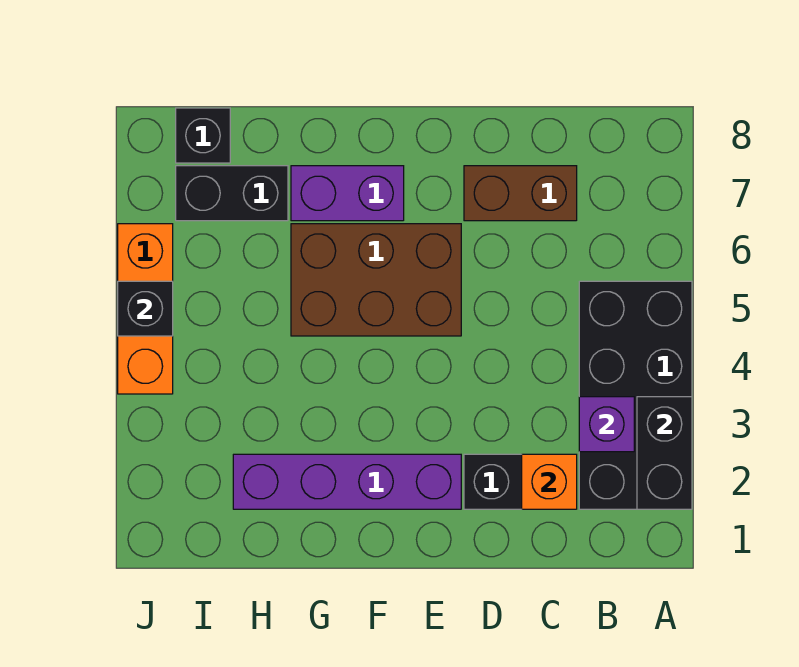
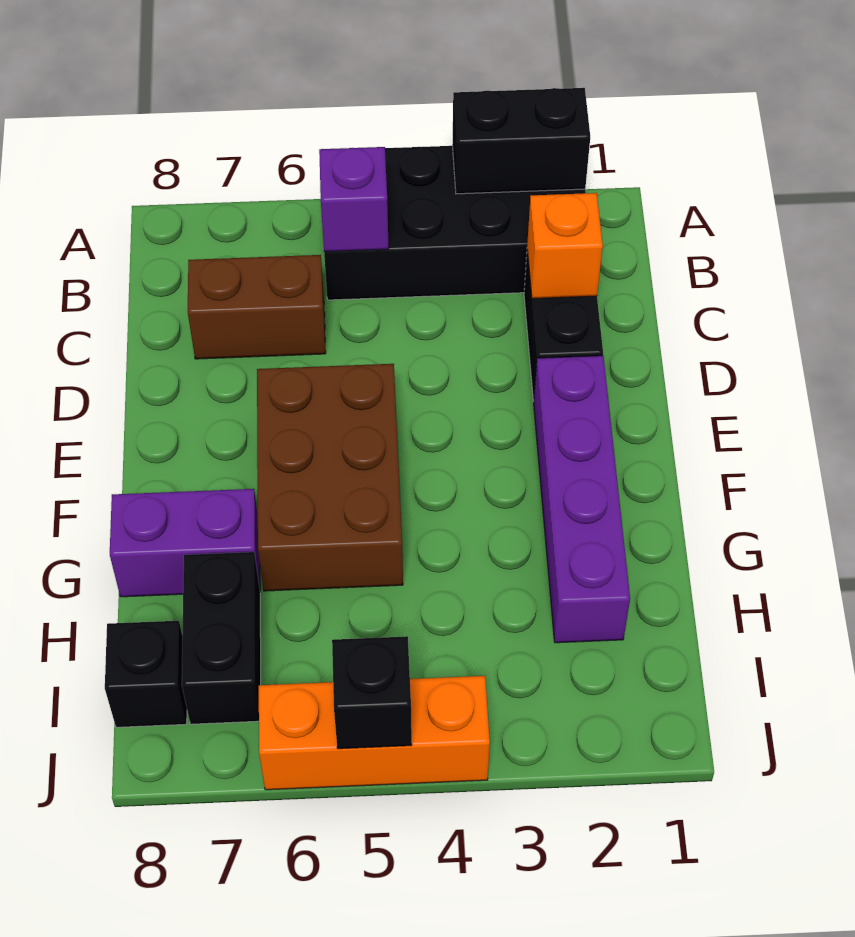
purple brick B3 level 2 -> purple brick B5 level 2
brown brick C7:D7 level 1 -> brown brick C6:C7 level 1
purple brick F7:G7 level 1 -> purple brick G7:G8 level 1

